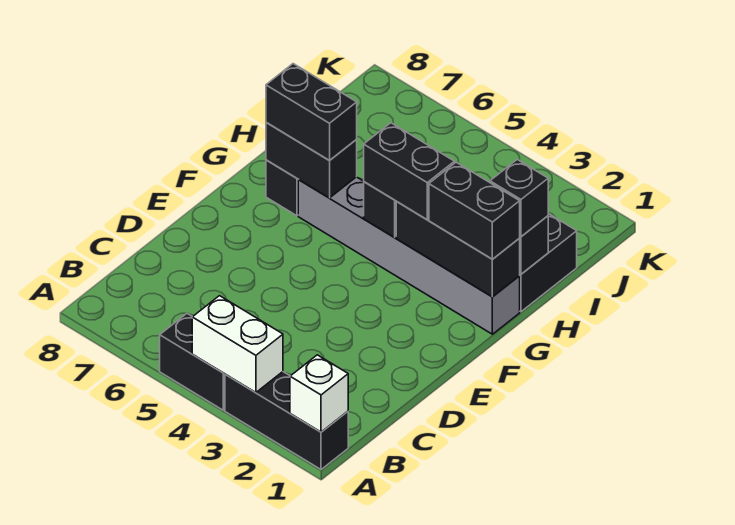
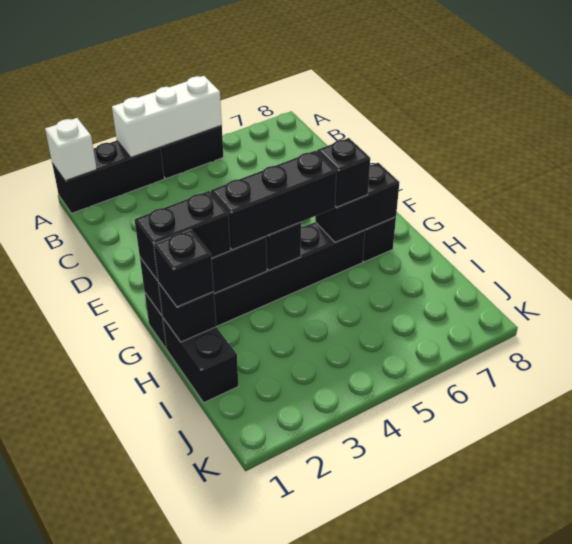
white brick A3:A4 level 2 -> white brick A3:A5 level 2
grey brick G1:G6 level 1 -> black brick G1:G6 level 1
black brick G3:G4 level 3 -> black brick G3:G5 level 3
black brick G6:G7 level 3 -> black brick G6 level 3

